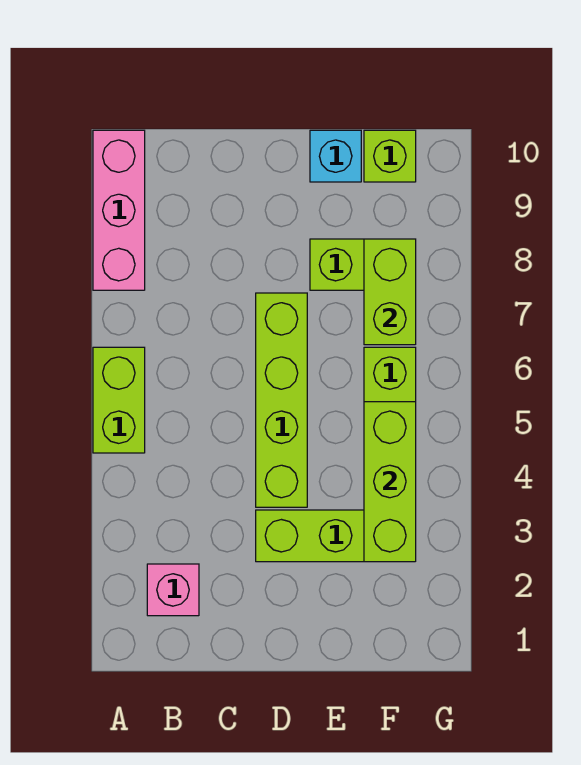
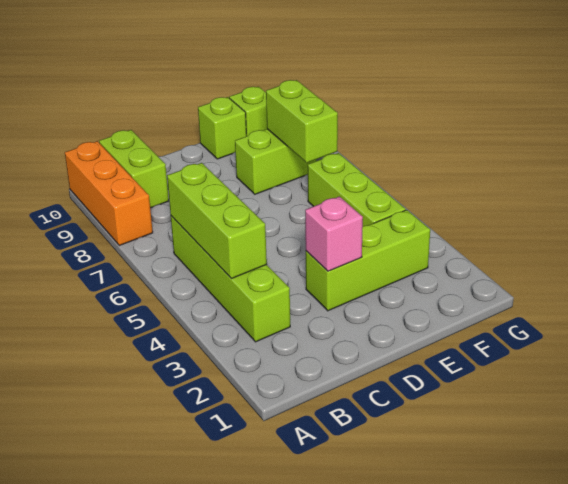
lime brick A5:A6 level 1 -> lime brick B9:B10 level 1
pink brick A8:A10 level 1 -> orange brick A8:A10 level 1
pink brick B2 level 1 -> pink brick D3 level 2
lime brick D4:D7 level 1 -> lime brick B3:B6 level 1
cyan brick E10 level 1 -> lime brick E10 level 1
lime brick F3:F5 level 2 -> lime brick B4:B6 level 2

